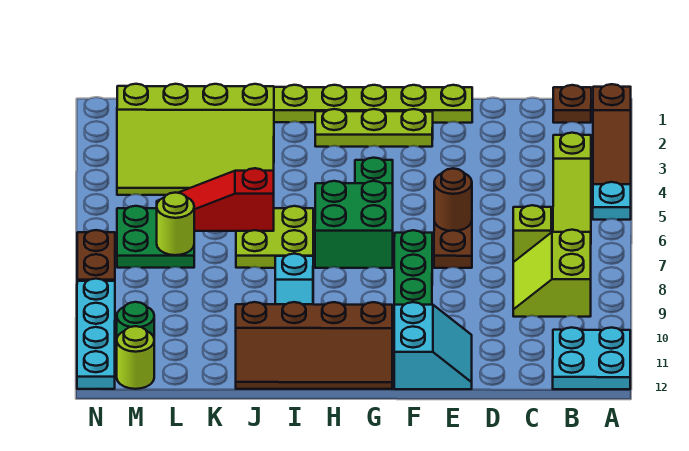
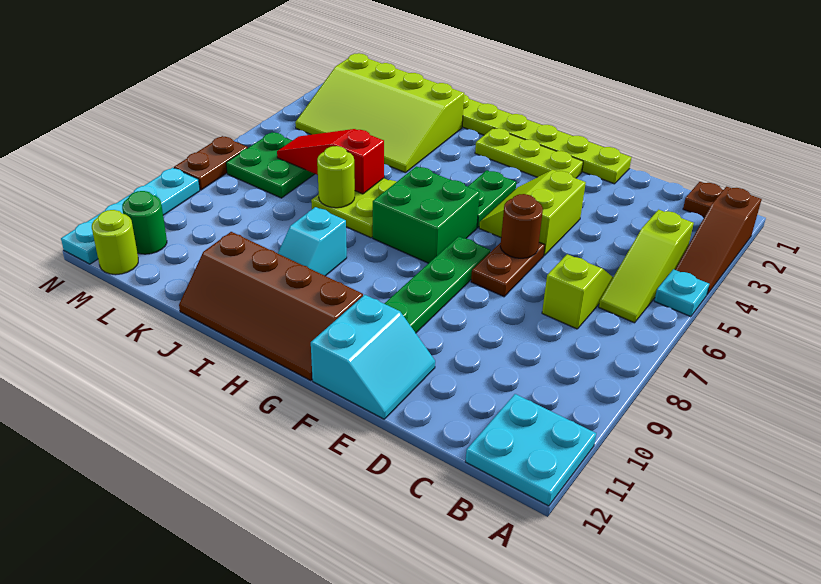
lime slope B8:C9 level 1 top B -> lime slope E4:F5 level 1 top E
lime round brick L7 level 2 -> lime round brick J7 level 2

